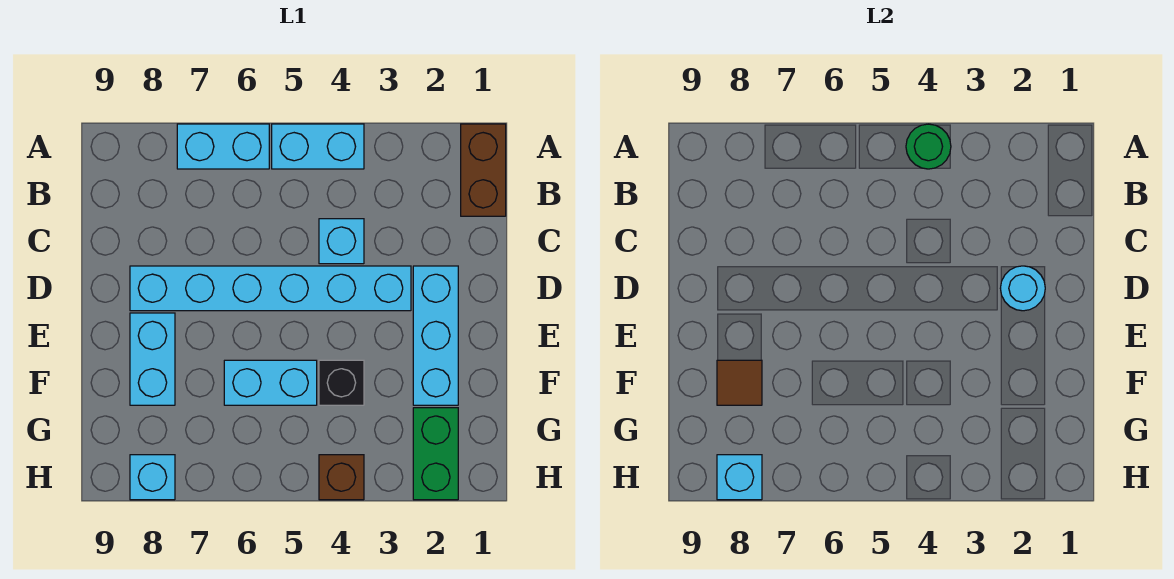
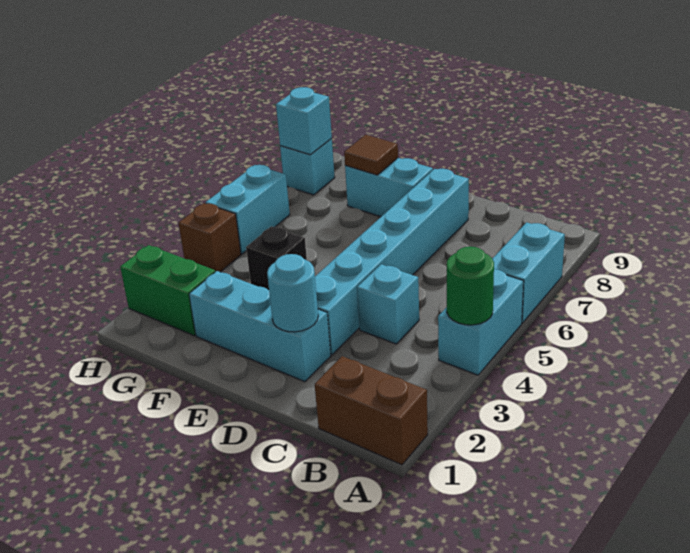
cyan brick F5:F6 level 1 -> cyan brick H5:H6 level 1

